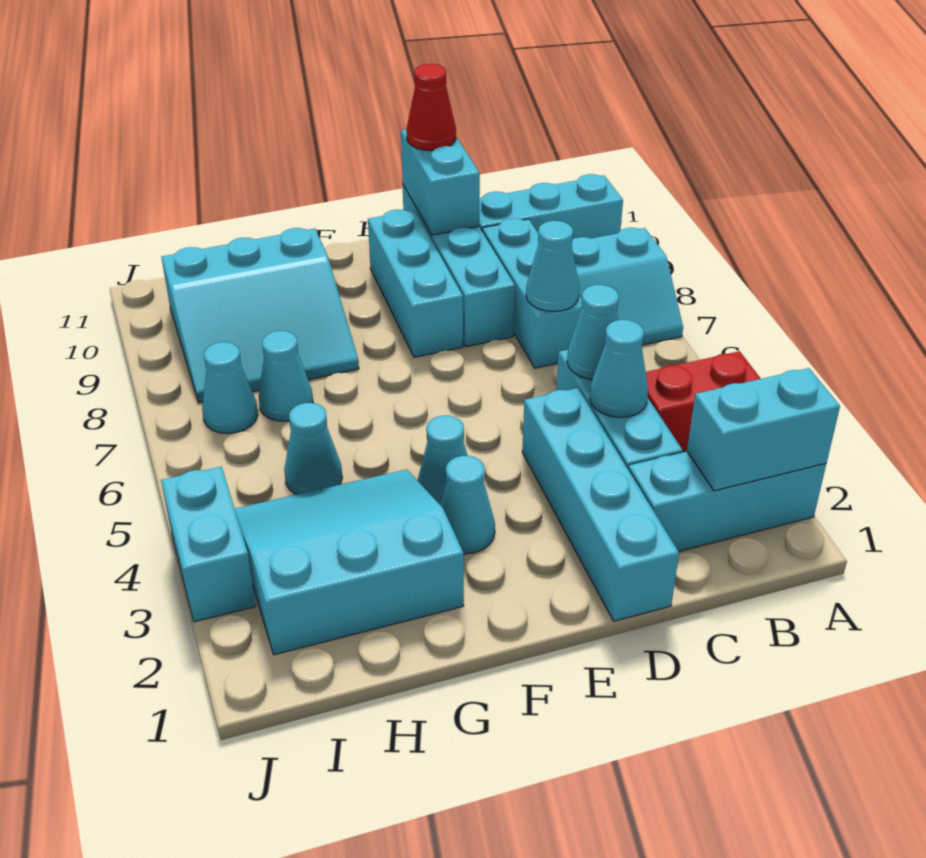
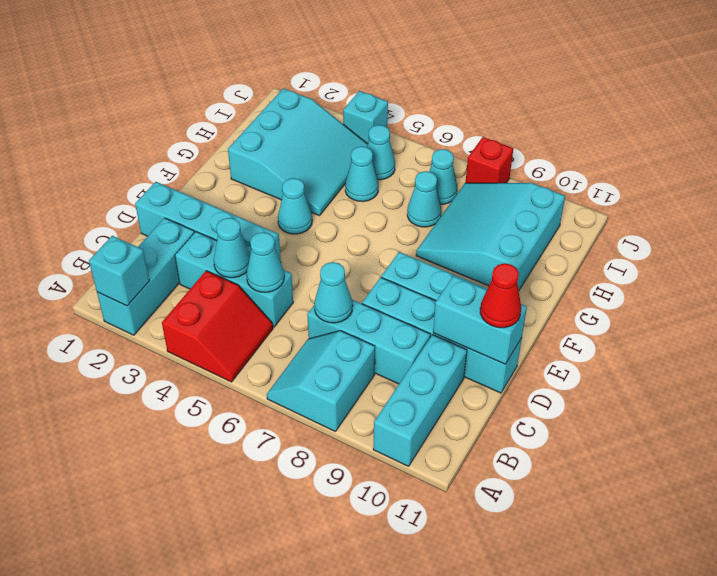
cyan brick A2:B2 level 2 -> cyan brick A2 level 2
cyan cone F3 level 1 -> cyan cone I5 level 1
cyan brick J3:J4 level 1 -> cyan brick J4 level 1
none -> red brick J8 level 1

